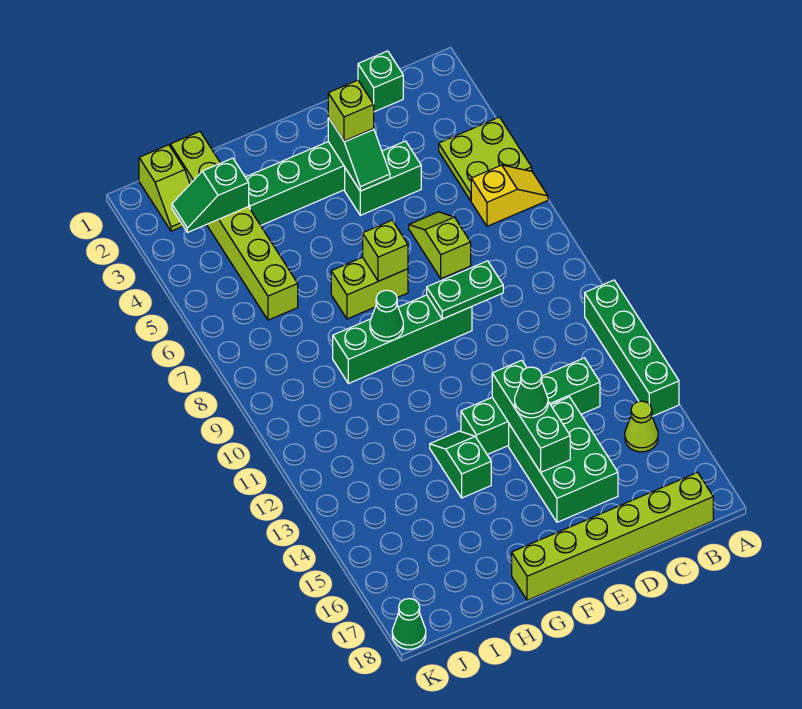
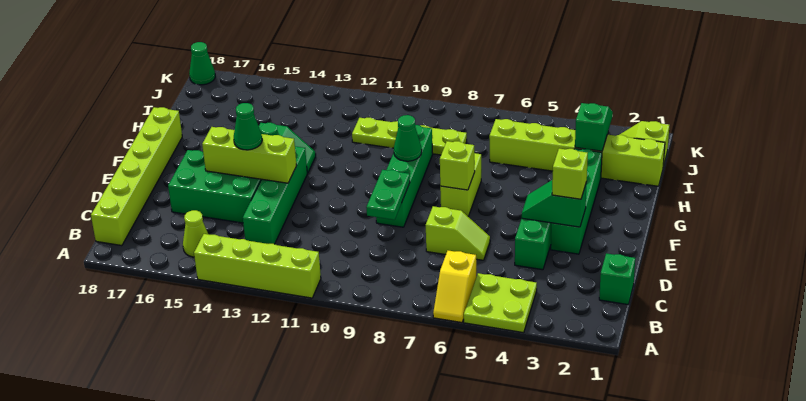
green brick A11:A14 level 1 -> lime brick A11:A14 level 1
green brick E13:E15 level 2 -> lime brick E13:E15 level 2
none -> lime plate I8:I11 level 1

